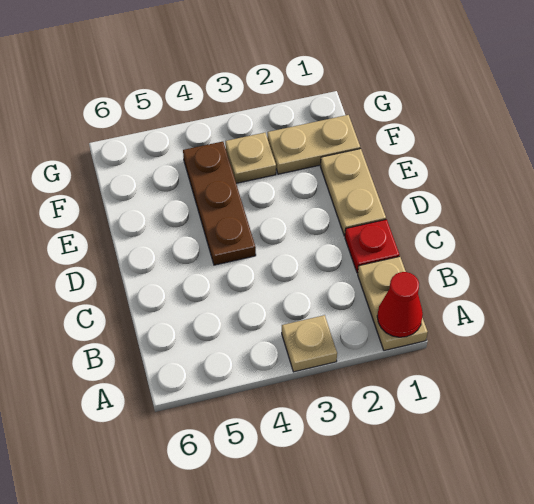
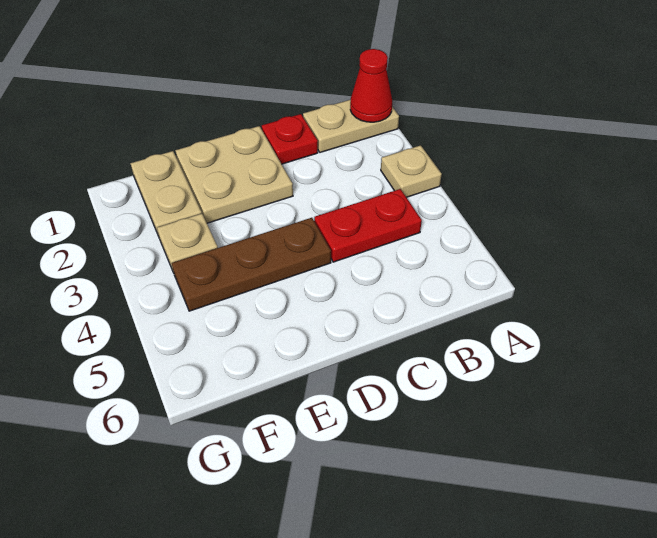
none -> red plate B4:C4 level 1
tan plate D1:E1 level 1 -> tan plate D1:E2 level 1

